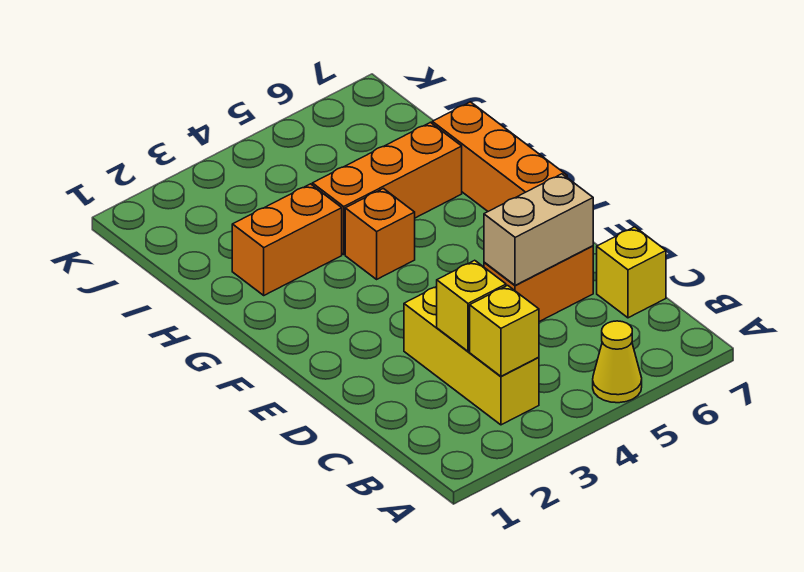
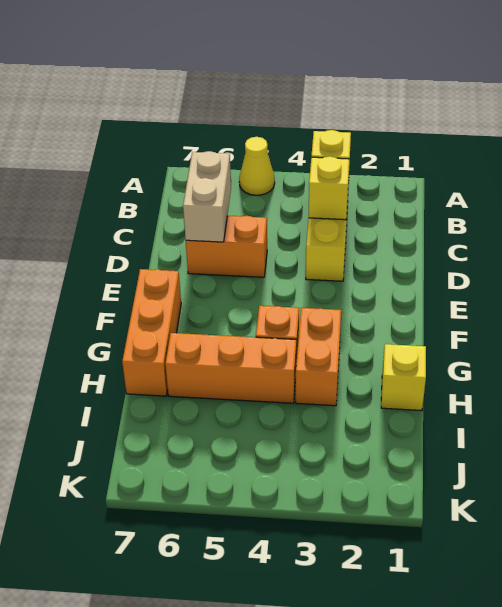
yellow brick C7 level 1 -> yellow brick H1 level 1
tan brick D5:D6 level 2 -> tan brick C6:D6 level 2
orange brick H2:H3 level 1 -> orange brick G3:H3 level 1

